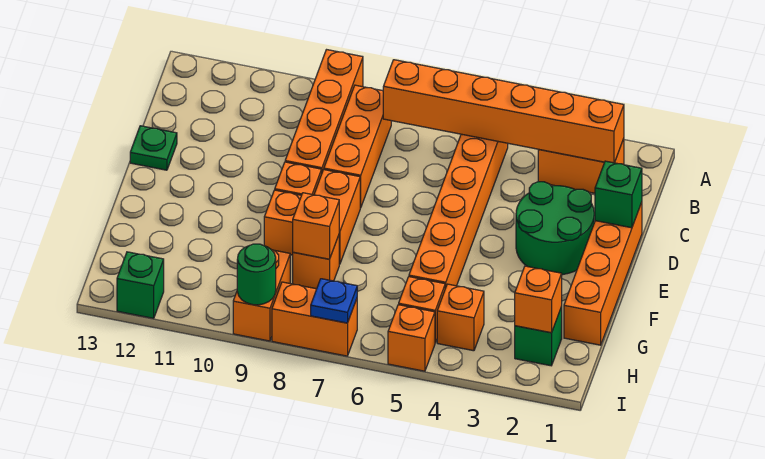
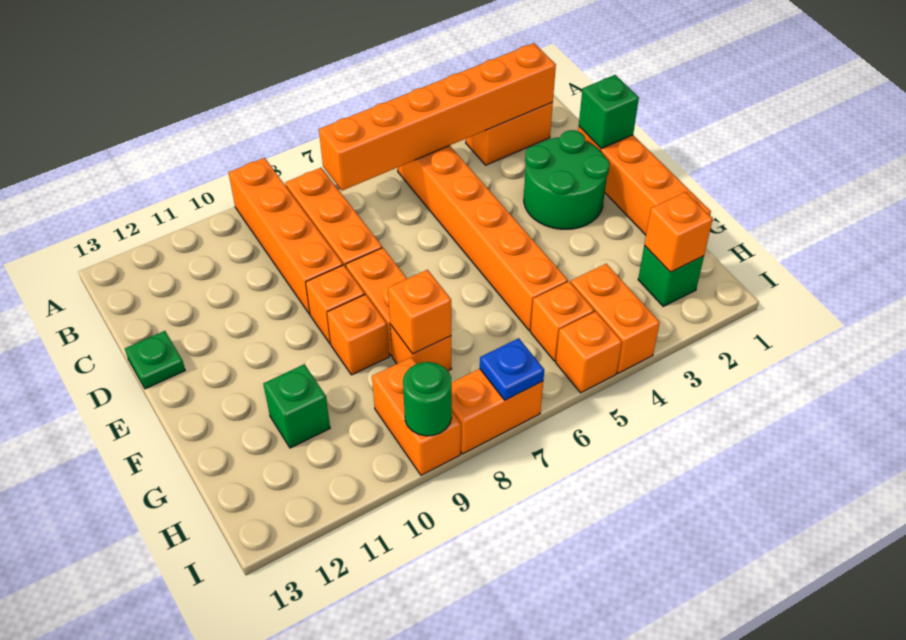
orange brick H4 level 1 -> orange brick H4:I4 level 1
green brick I12 level 1 -> green brick G11 level 1

